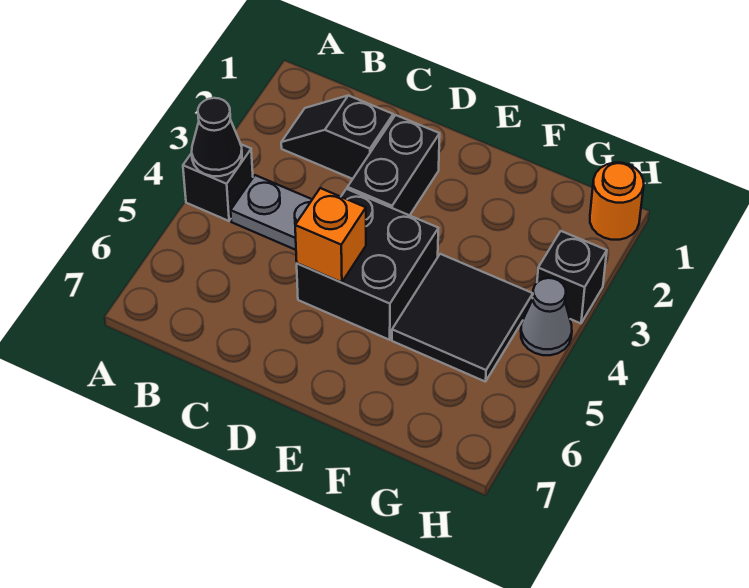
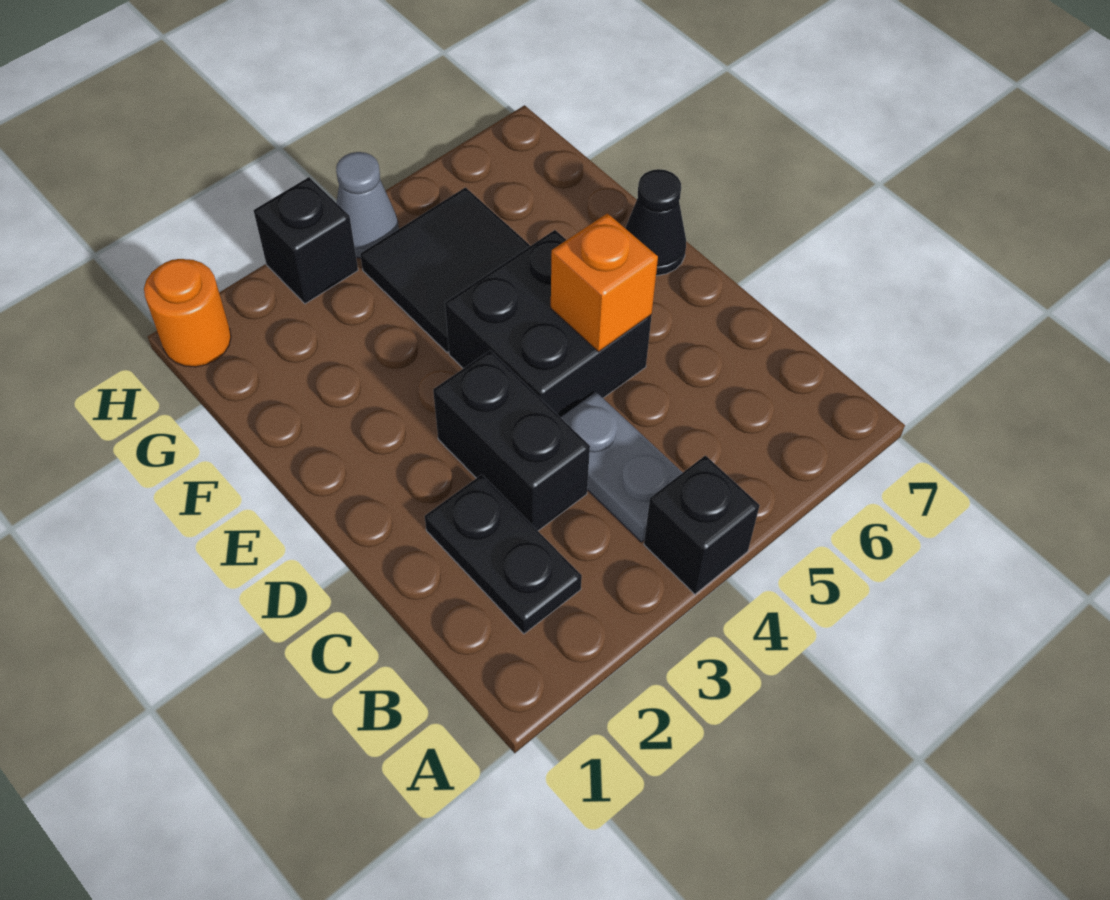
black cone A4 level 2 -> black cone E7 level 1
black slope B2:C2 level 1 top C -> black plate B2:C2 level 1
black brick D2:D3 level 1 -> black brick C3:D3 level 1

